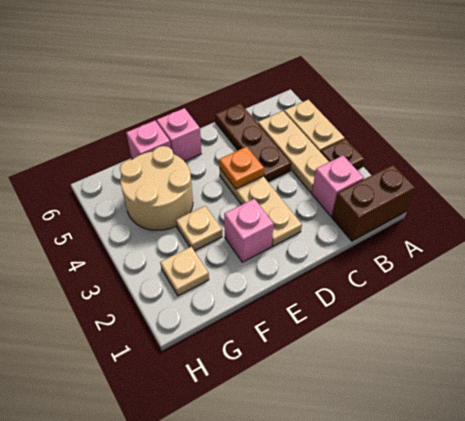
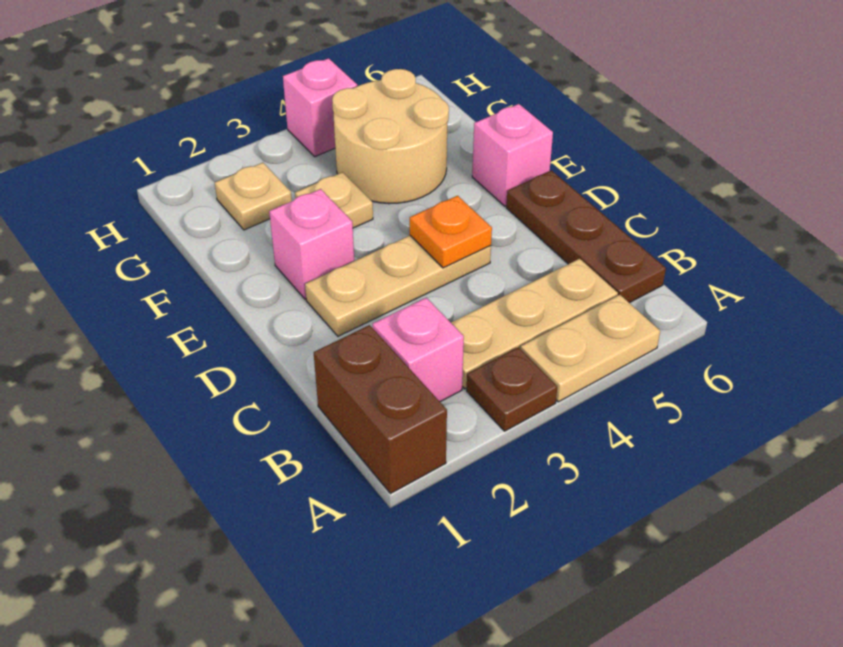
brown plate C4:C6 level 1 -> brown plate B6:D6 level 1
pink brick F6 level 1 -> pink brick H4 level 1

